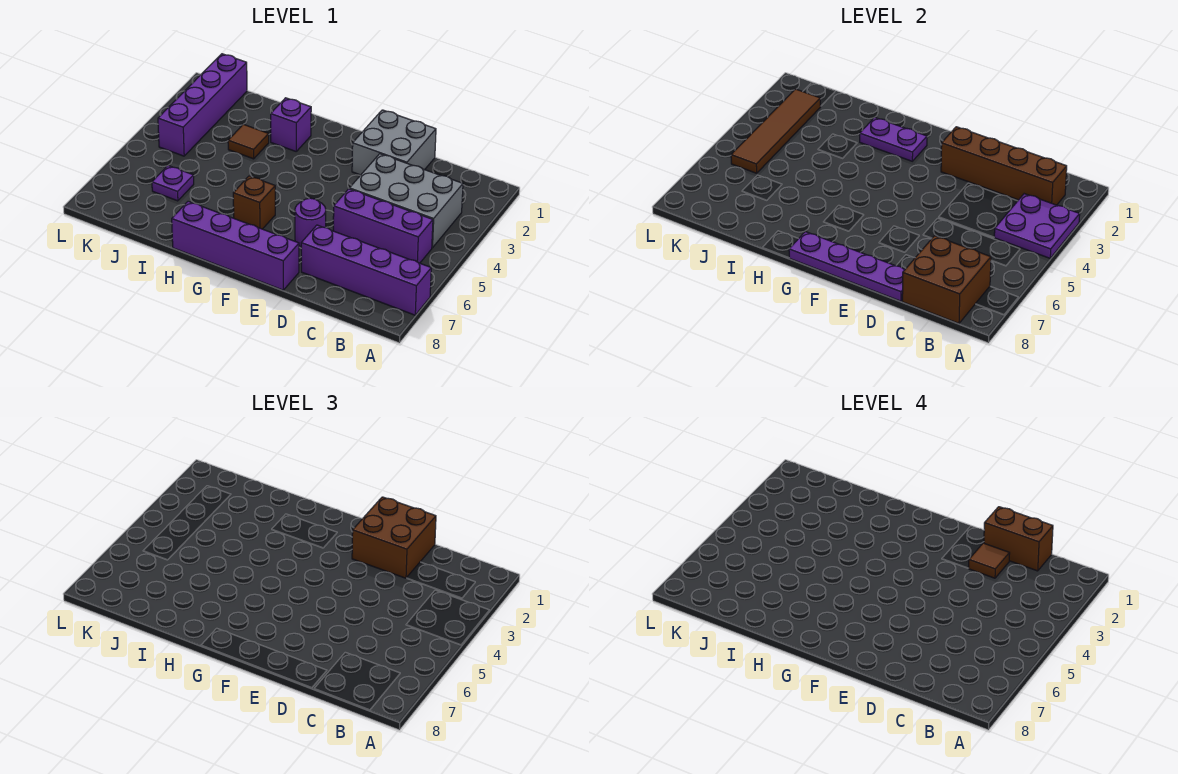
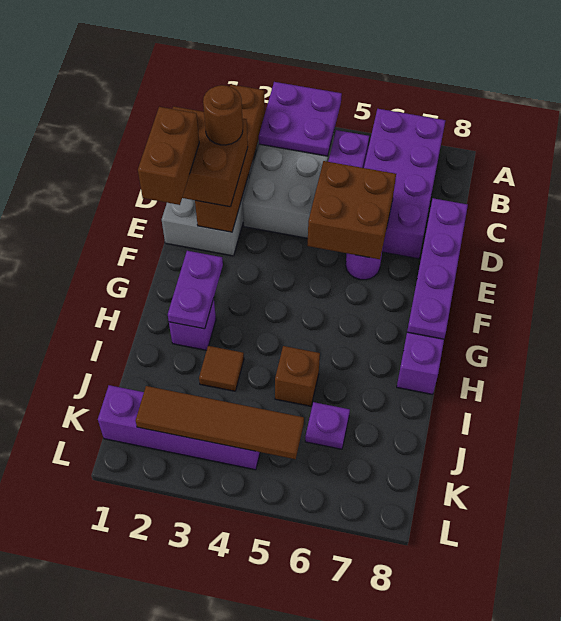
purple brick A7:D7 level 1 -> purple brick A6:D7 level 1
brown brick B7:C8 level 2 -> brown brick D5:E6 level 2
brown brick C1:D1 level 4 -> brown brick E1:F1 level 4
brown tile D2 level 4 -> brown round brick D2 level 4
brown brick G6 level 1 -> brown brick I5 level 1

